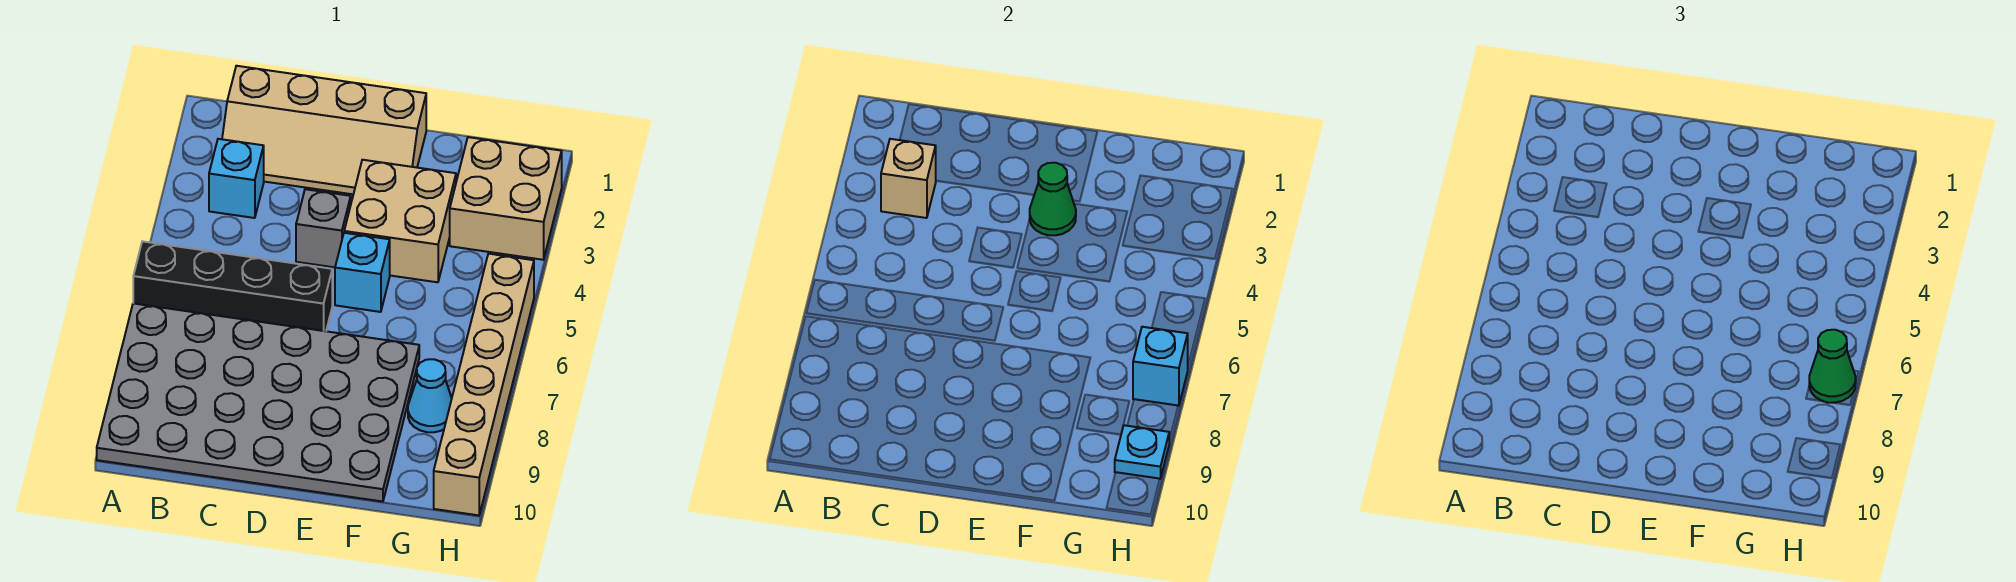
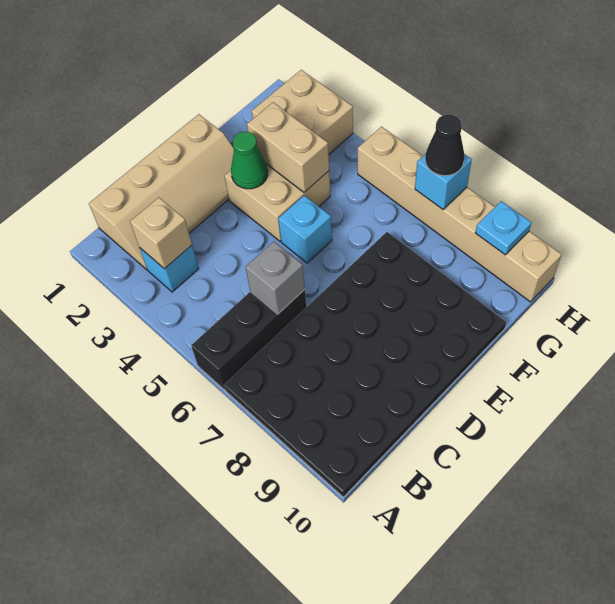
black brick A6:D6 level 1 -> black brick A6:C6 level 1
grey plate A7:F10 level 1 -> black plate A7:F10 level 1
grey brick D4 level 1 -> grey brick C6 level 2
none -> tan brick F3:F4 level 2
cyan cone G8 level 1 -> none
green cone H7 level 3 -> black cone H7 level 3

